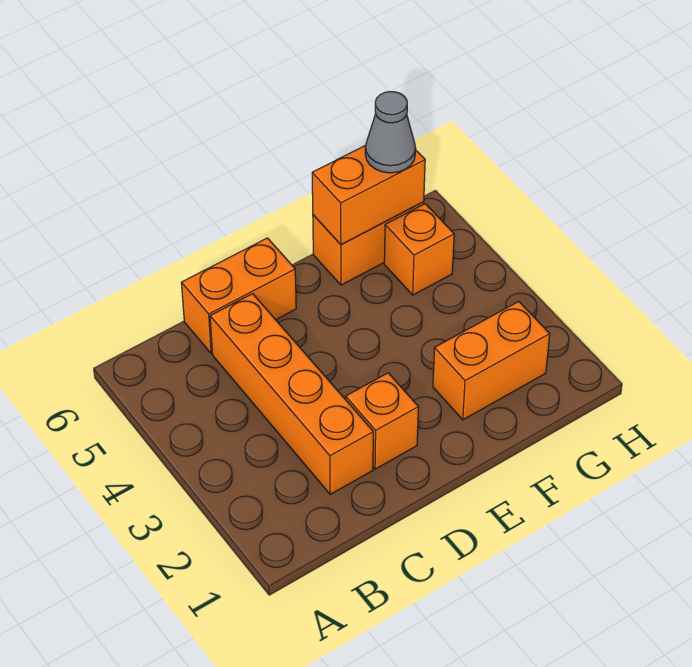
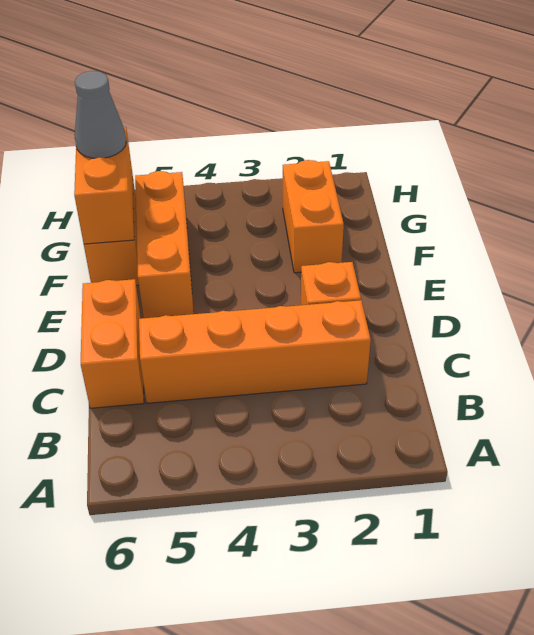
orange brick G5 level 1 -> orange brick E5:G5 level 1

